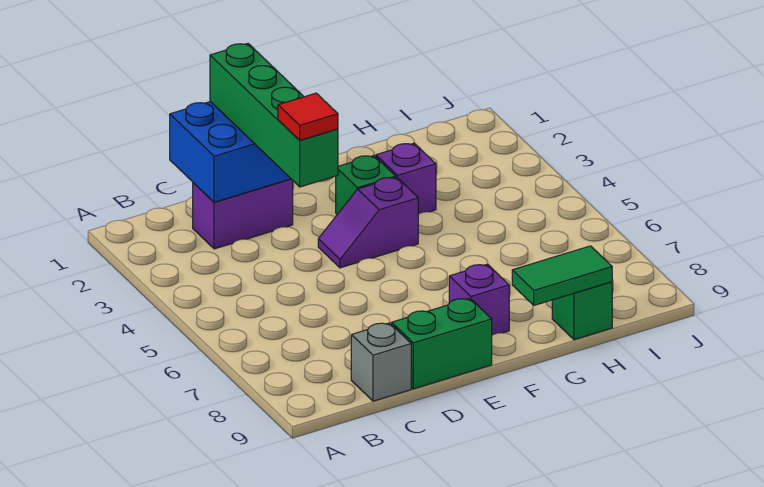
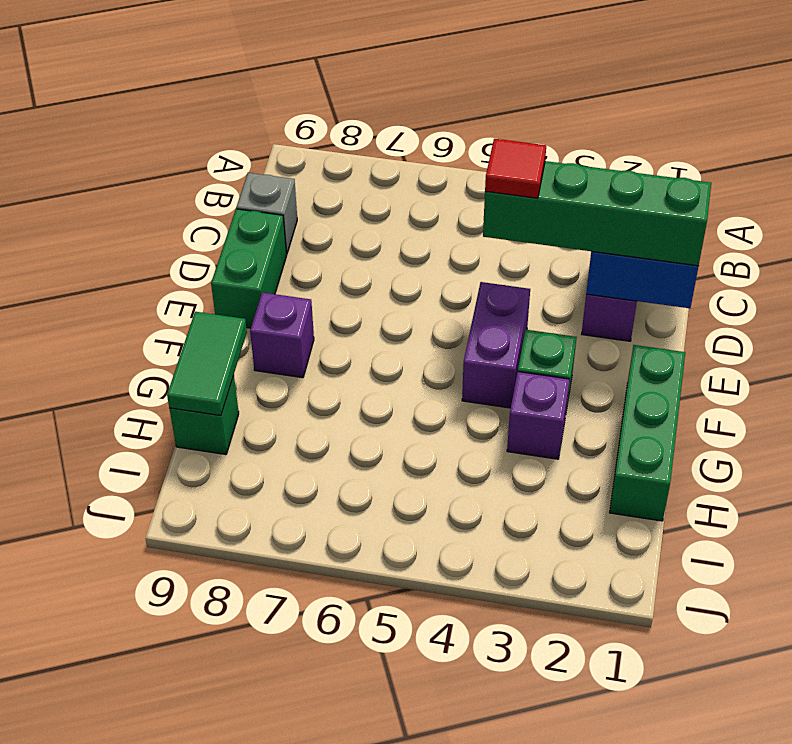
purple slope E4:F4 level 1 top F -> purple brick E4:F4 level 1
none -> green brick F1:H1 level 1

